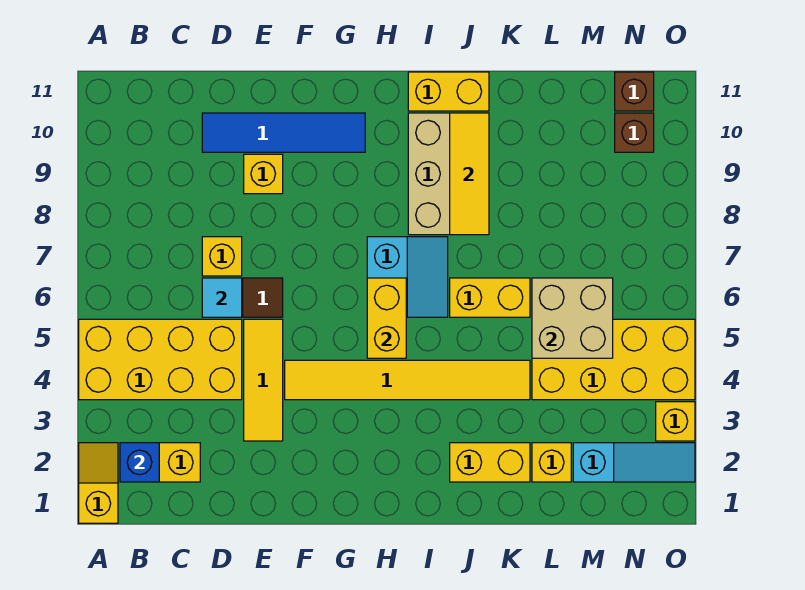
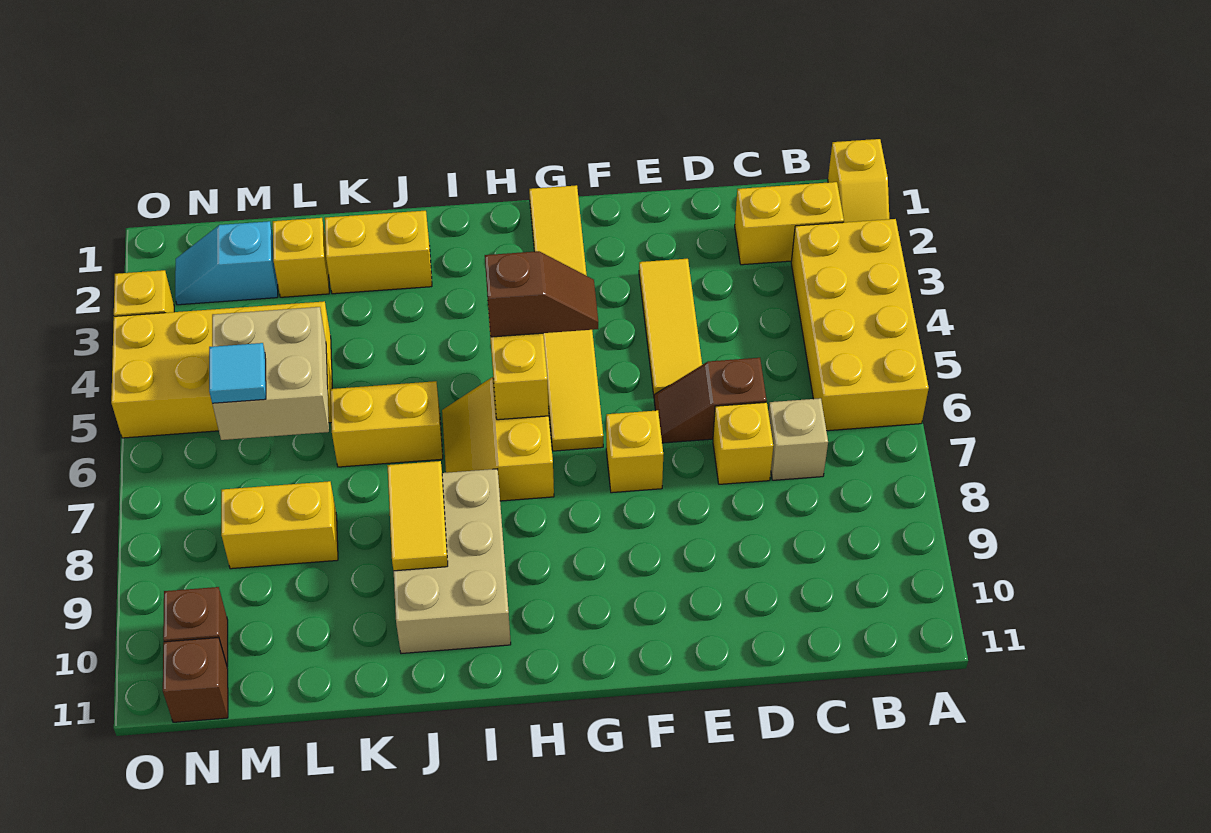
yellow brick A4:D5 level 1 -> yellow brick A3:B6 level 1
blue brick B2 level 2 -> none
none -> tan brick C7 level 1
cyan tile D6 level 2 -> cyan tile M6 level 3
blue tile D10:G10 level 1 -> none
yellow brick E9 level 1 -> yellow brick F7 level 1
yellow tile F4:K4 level 1 -> yellow tile G1:G6 level 1
none -> brown slope G5:H5 level 3 top H
cyan slope H6:I7 level 1 top H -> yellow slope H6:I7 level 1 top H
yellow brick I11:J11 level 1 -> yellow brick L8:M8 level 1
yellow tile J8:J10 level 2 -> yellow tile J8:J9 level 2
cyan slope M2:O2 level 1 top M -> cyan slope M2:N2 level 1 top M

